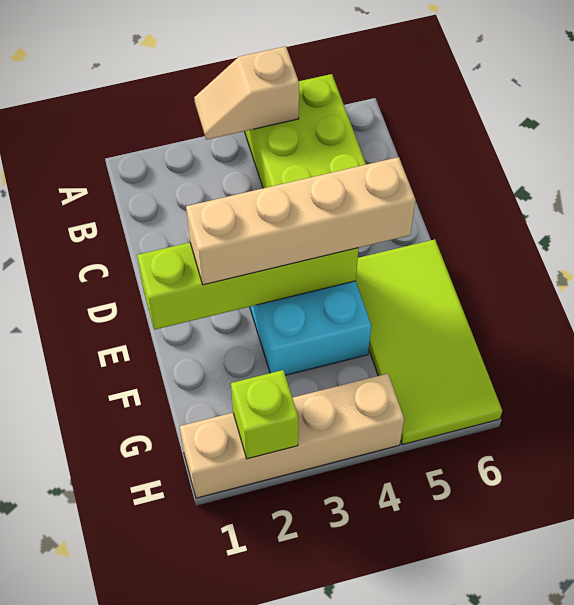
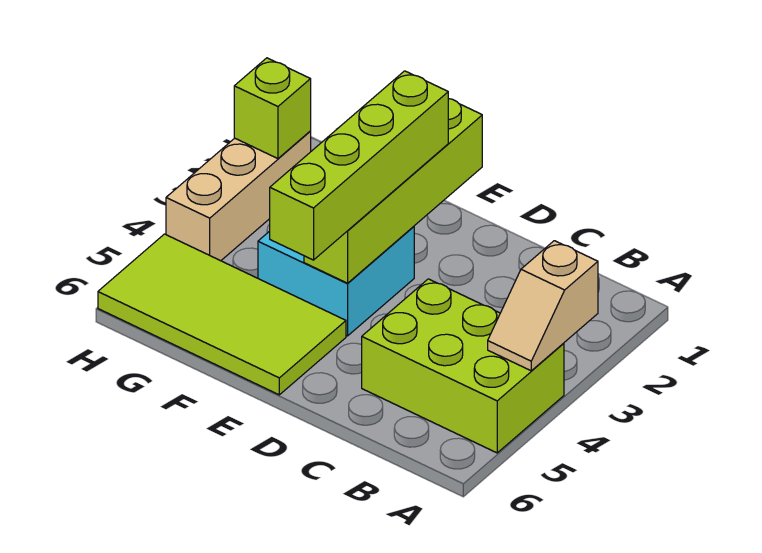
tan slope A3:A4 level 2 top 4 -> tan slope A3:A4 level 2 top 3
tan brick E2:E5 level 3 -> lime brick E2:E5 level 3
tan brick H1:H4 level 1 -> tan brick H2:H4 level 1

